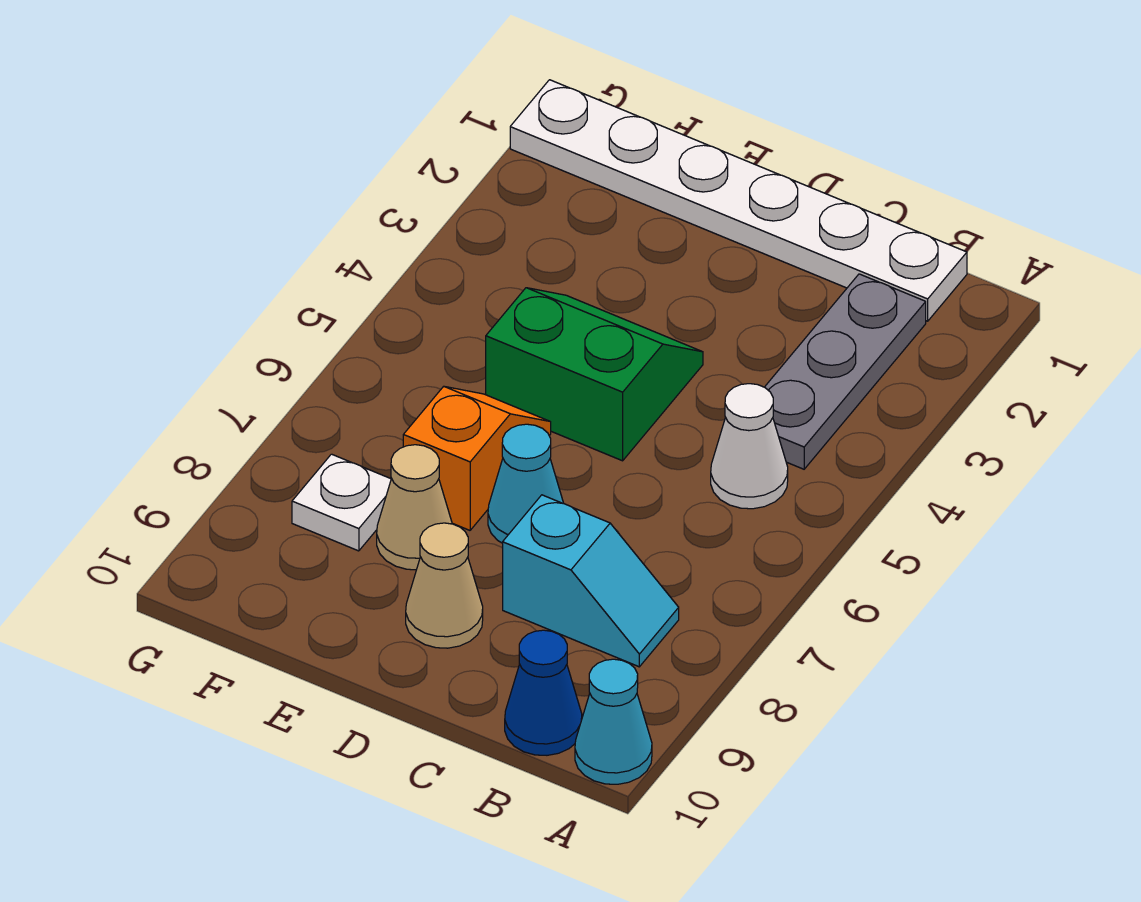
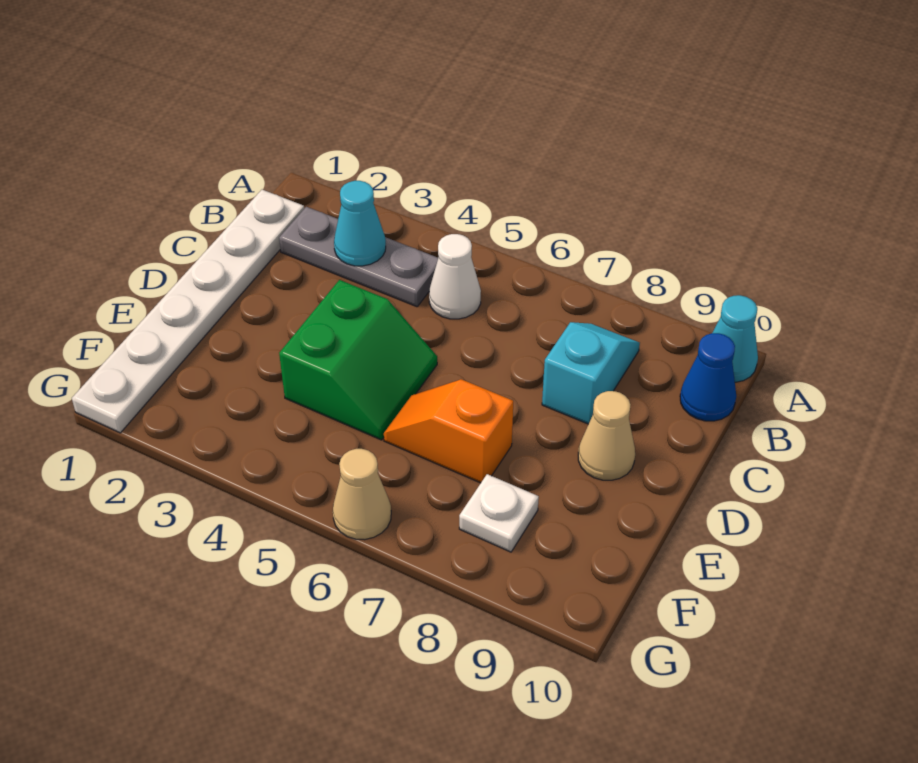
green slope D4:E5 level 1 top 5 -> green slope D4:E5 level 1 top 4
cyan cone D7 level 1 -> cyan cone B3 level 2
tan cone E8 level 1 -> tan cone G6 level 1

